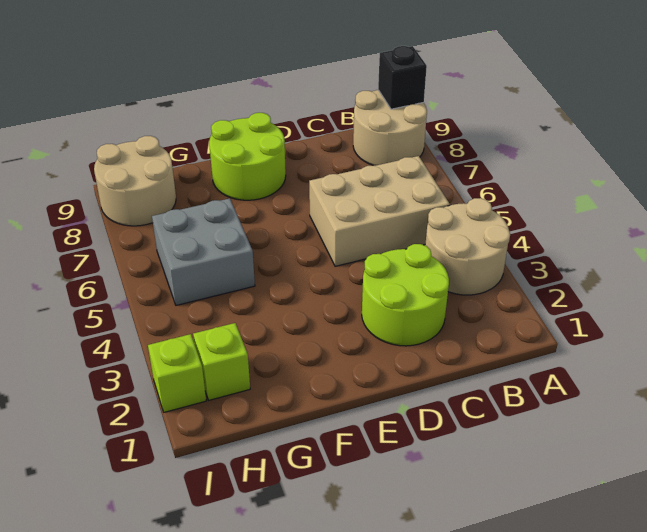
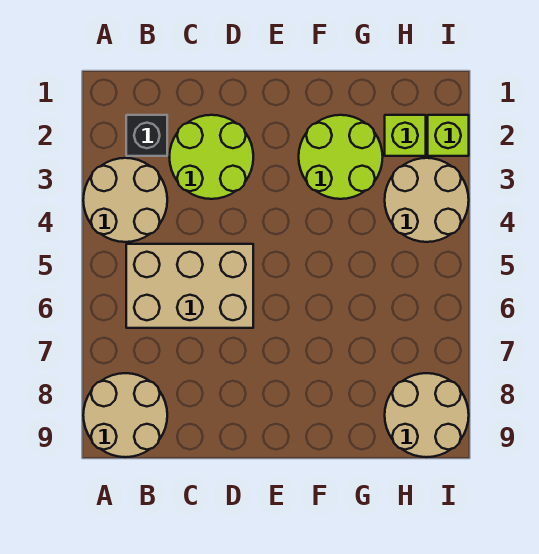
black brick A9 level 2 -> black brick B2 level 1
lime round brick E8:F9 level 1 -> lime round brick F2:G3 level 1
grey brick G5:H6 level 1 -> none
none -> tan round brick H3:I4 level 1

